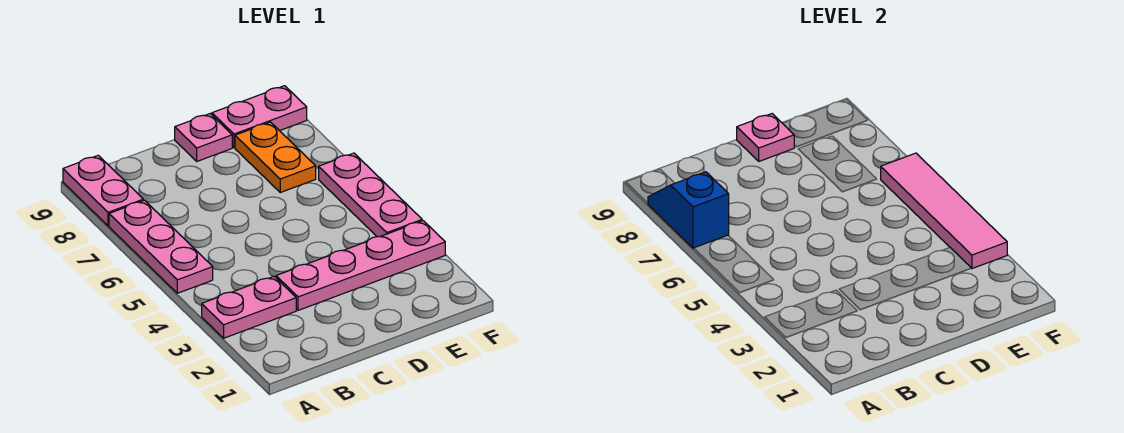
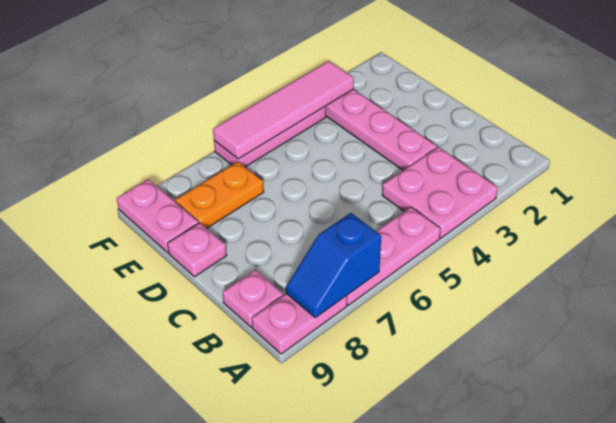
pink plate A3:B3 level 1 -> pink plate A3:B4 level 1
pink plate D9 level 2 -> pink plate B9 level 1

